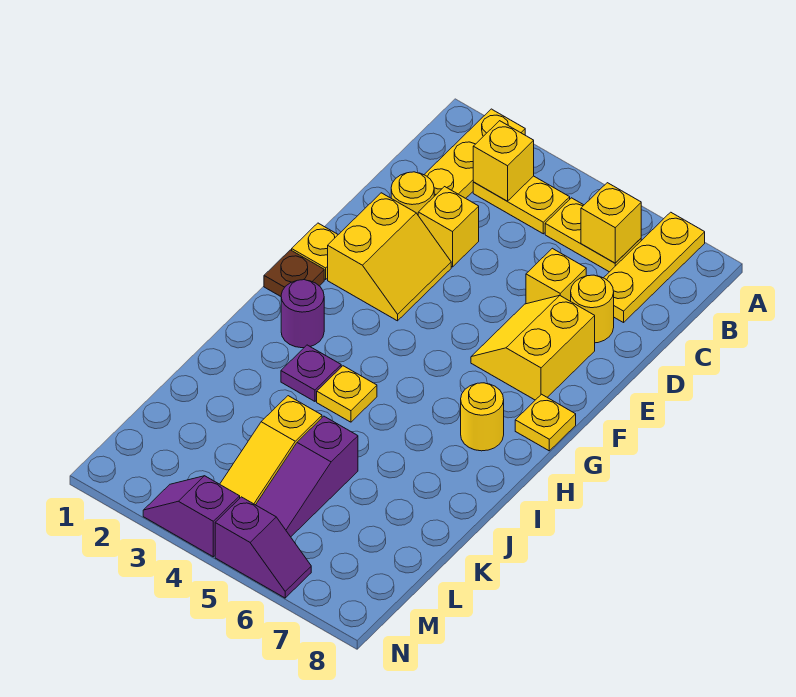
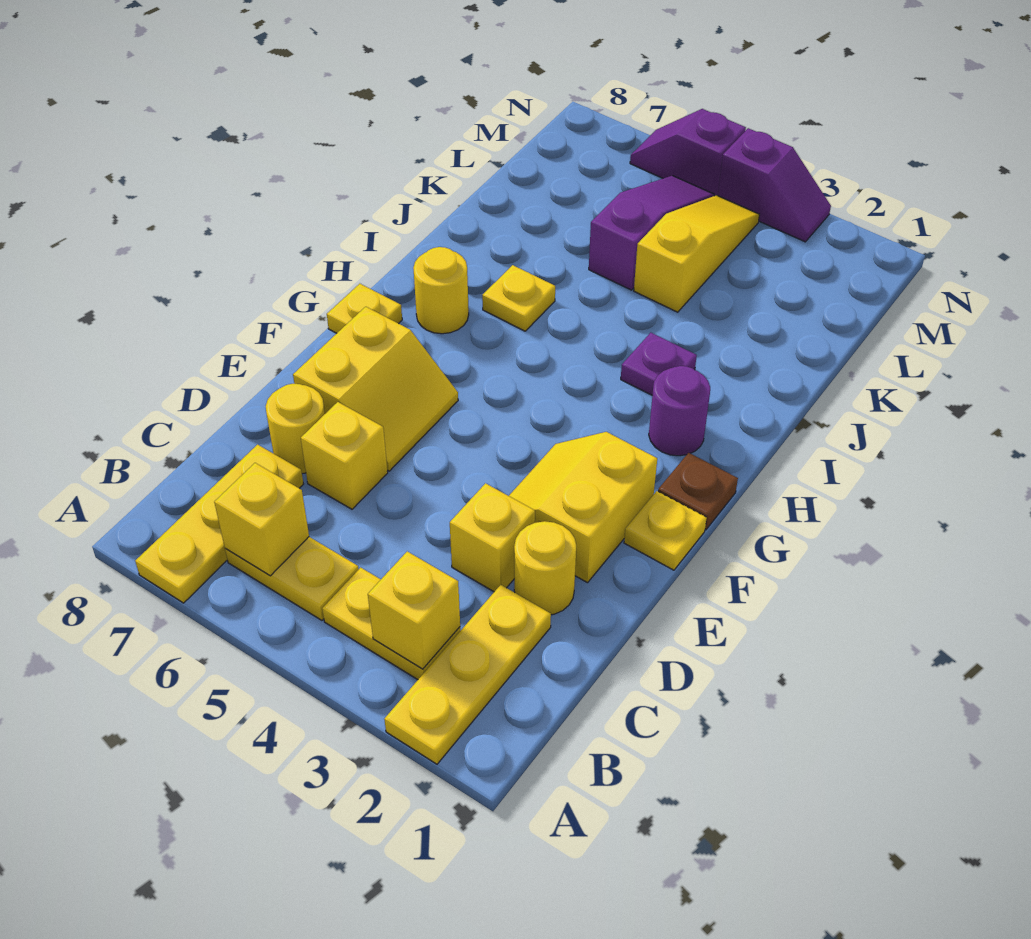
yellow plate I4 level 1 -> yellow plate I6 level 1

